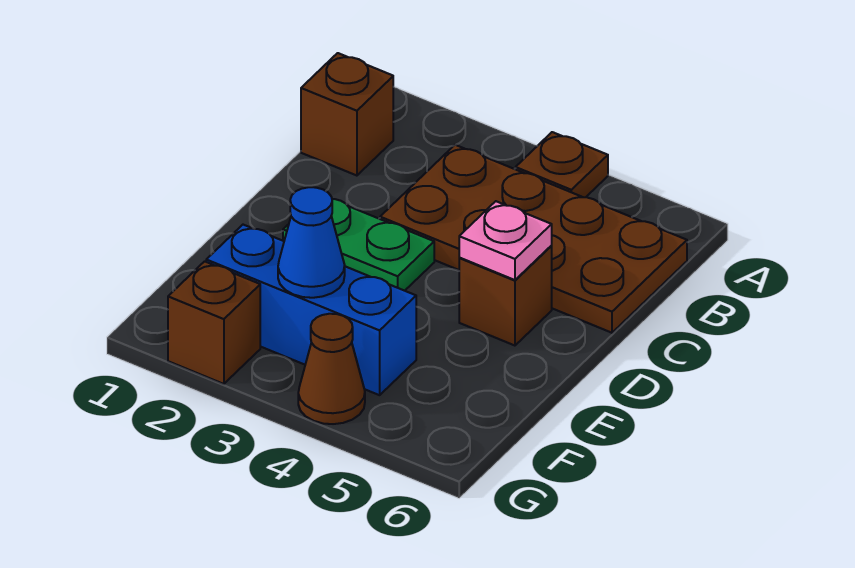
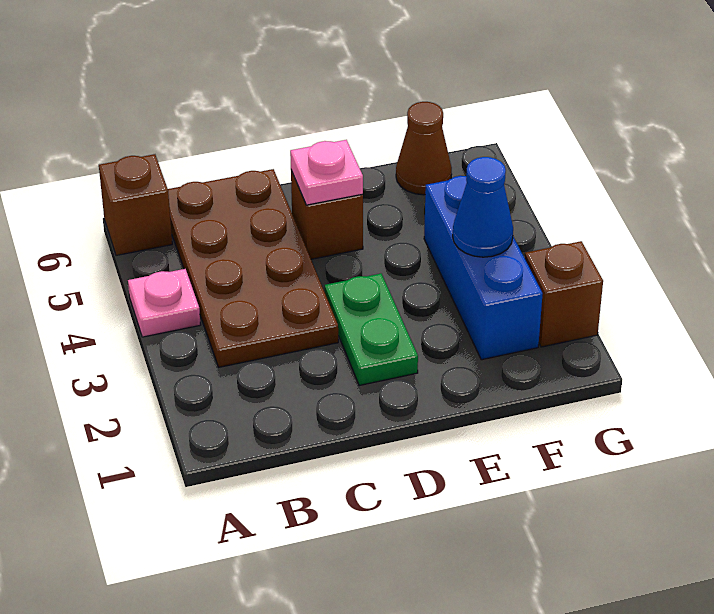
brown plate A4 level 1 -> pink plate A4 level 1
brown brick B1 level 1 -> brown brick A6 level 1
brown cone G4 level 1 -> brown cone F6 level 1

